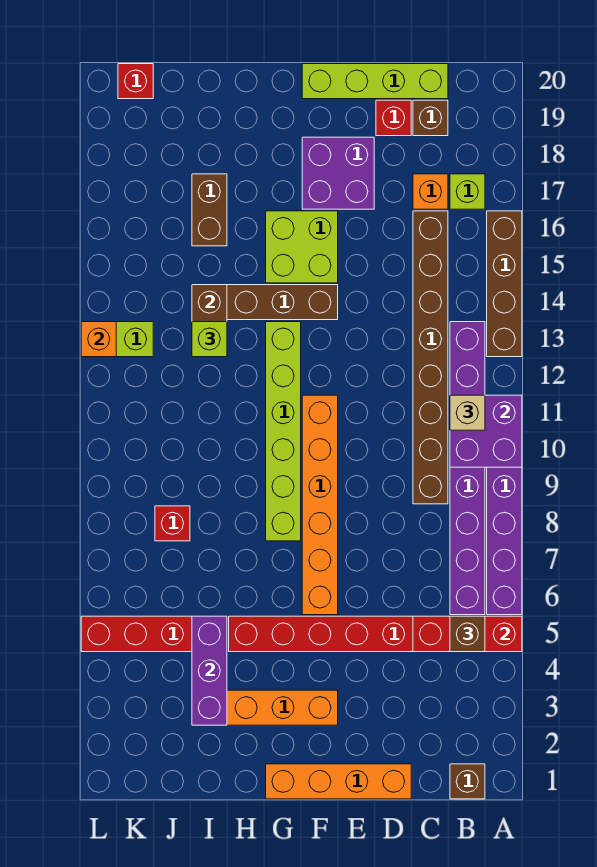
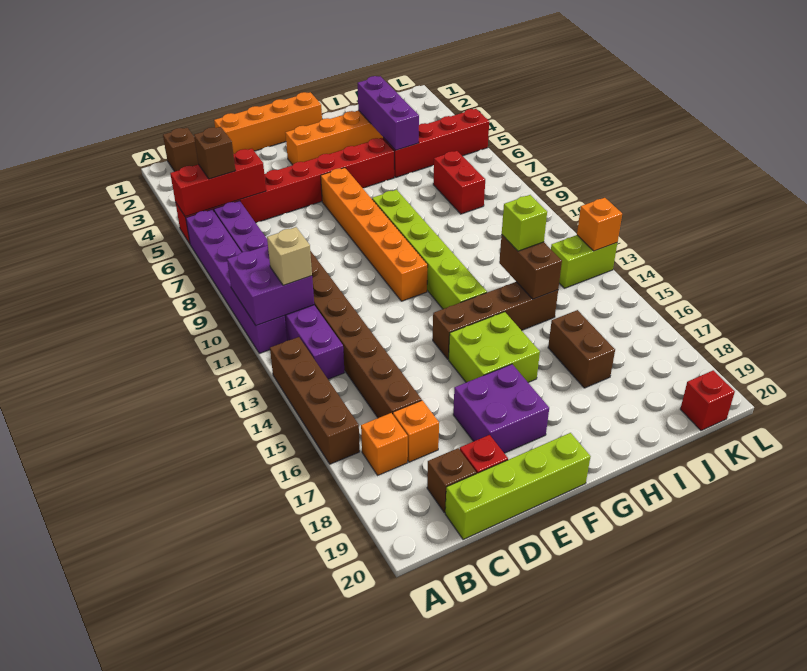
lime brick B17 level 1 -> orange brick B17 level 1
red brick J8 level 1 -> red brick J7:J8 level 1

